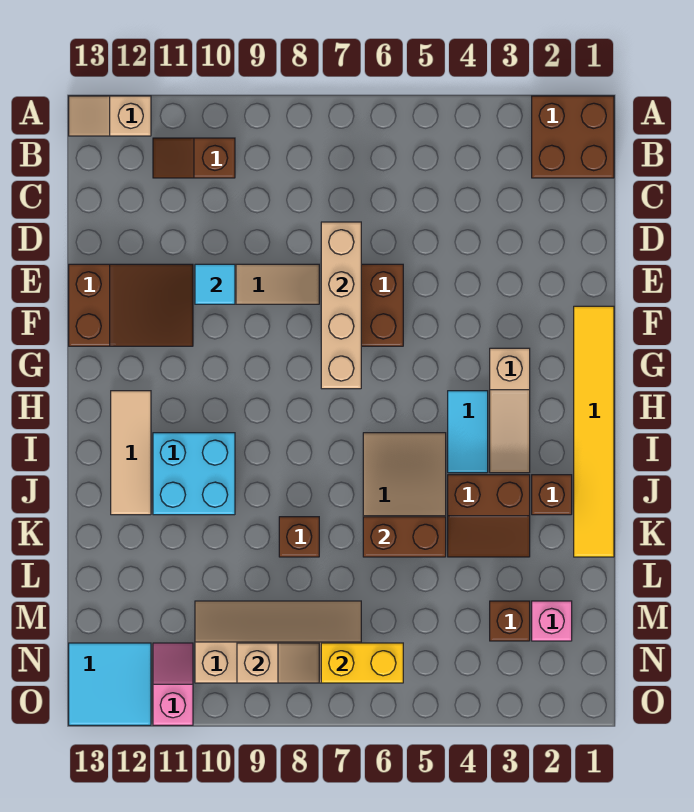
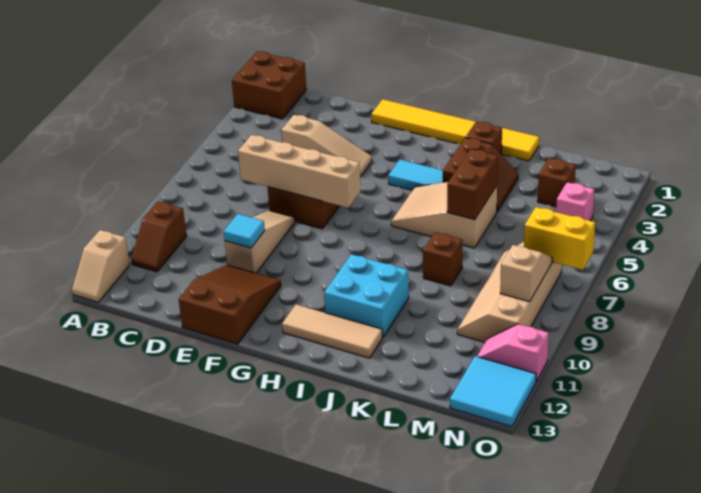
tan slope G3:I3 level 1 top G -> tan slope D4:F4 level 1 top D
pink brick M2 level 1 -> pink brick N4 level 1
yellow brick N6:N7 level 2 -> yellow brick N7:O7 level 2

